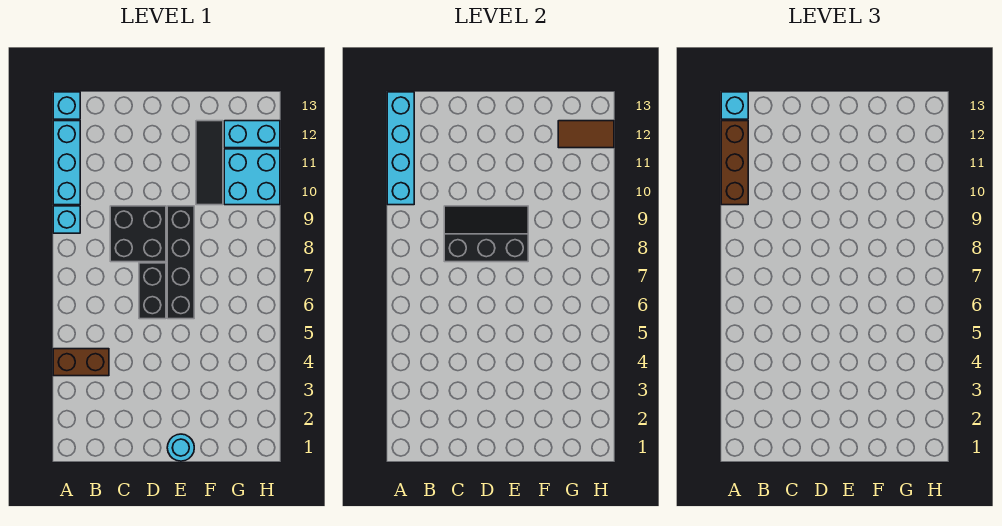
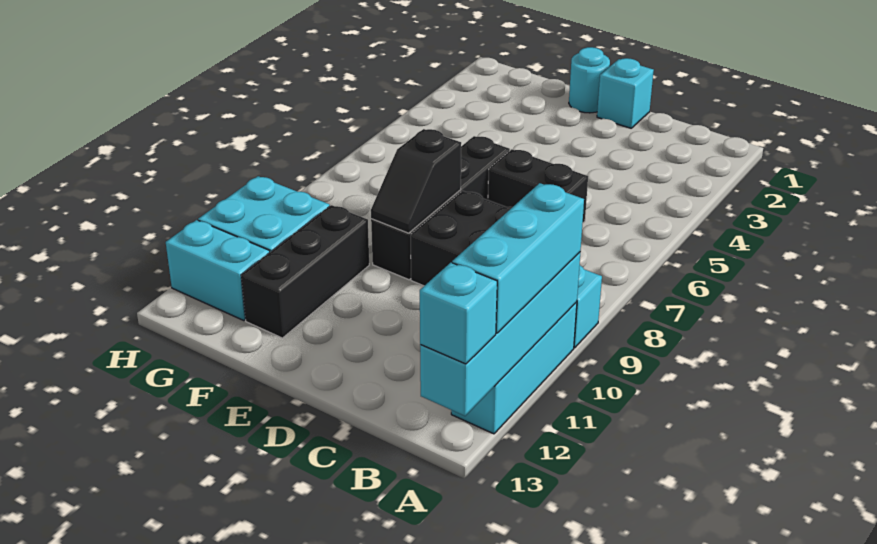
brown brick A4:B4 level 1 -> none
brown brick A10:A12 level 3 -> cyan brick A10:A12 level 3
cyan brick A13 level 1 -> cyan brick D1 level 1
black slope C8:E9 level 2 top 8 -> black slope E8:E9 level 2 top 8
black brick D6:D7 level 1 -> black brick C6:D6 level 1
black tile F10:F12 level 1 -> black brick F10:F12 level 1
brown tile G12:H12 level 2 -> none

